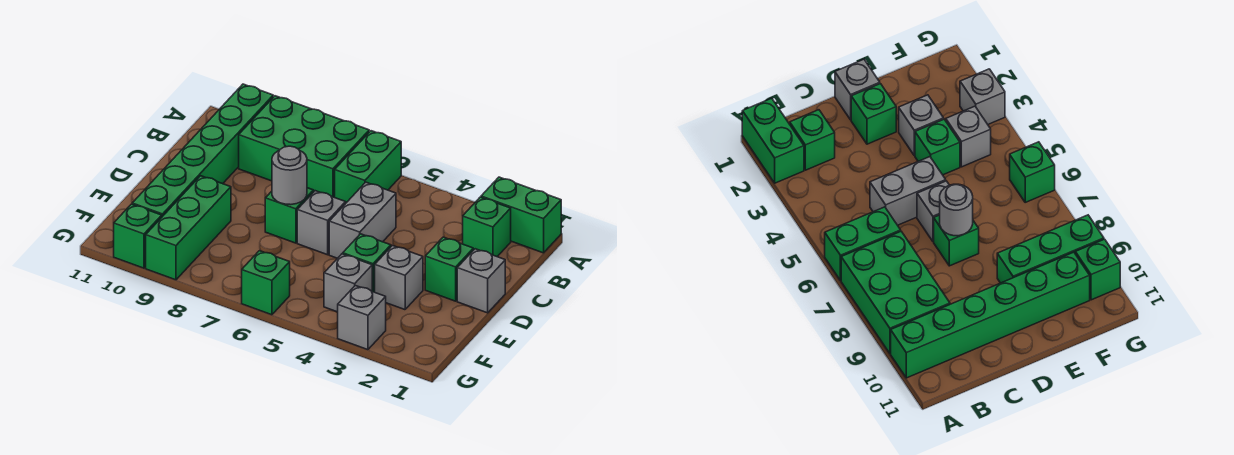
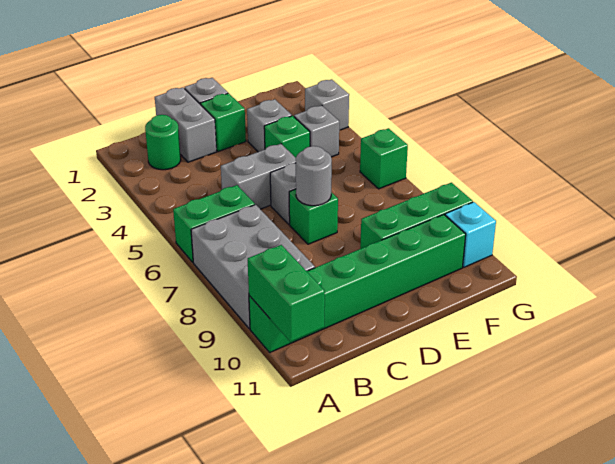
green brick A1:A2 level 1 -> green brick A10:A11 level 2
green brick A7:B9 level 1 -> grey brick A7:B9 level 1
green brick B2 level 1 -> green round brick B2 level 1
none -> grey brick C1:C2 level 1
green brick G10 level 1 -> cyan brick G10 level 1

